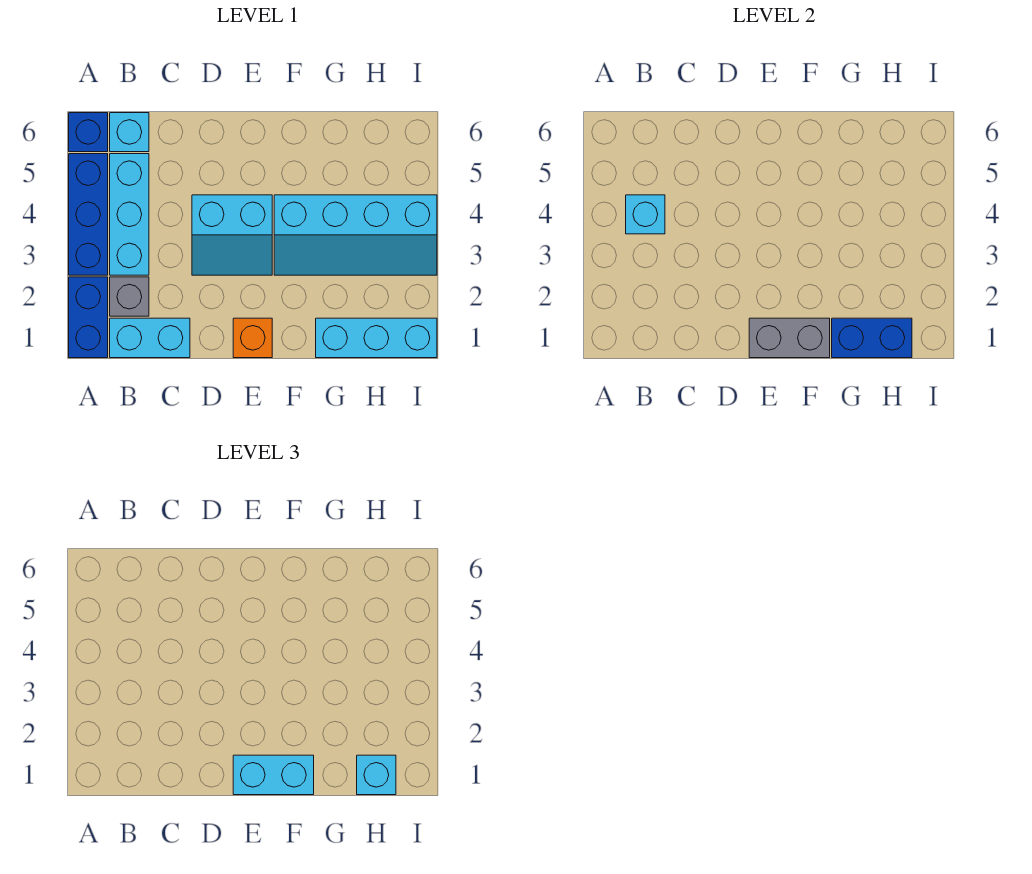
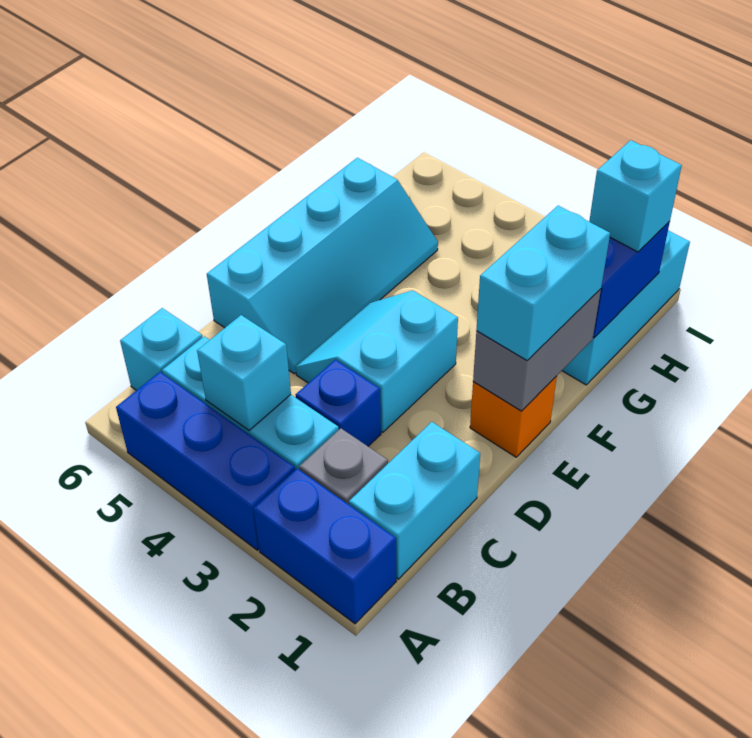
blue brick A6 level 1 -> blue brick C3 level 1
cyan slope D3:E4 level 1 top 4 -> cyan slope D3:E4 level 1 top 3
cyan slope F3:I4 level 1 top 4 -> cyan slope D5:G6 level 1 top 6

